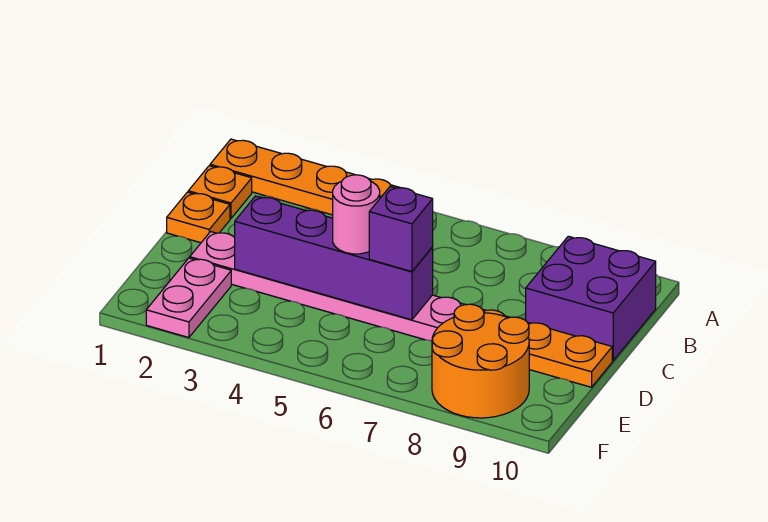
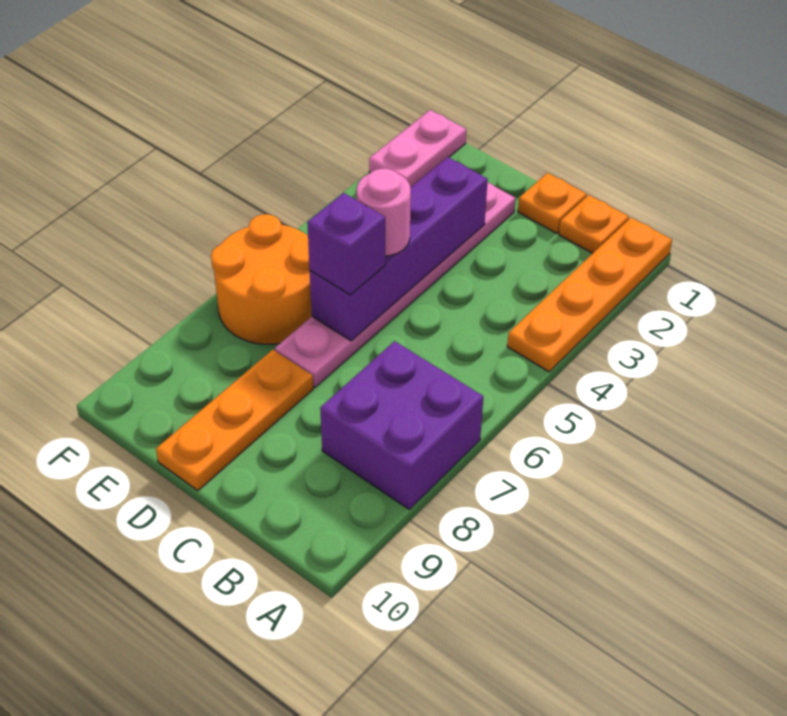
purple brick B9:C10 level 1 -> purple brick A7:B8 level 1
pink plate E2:F2 level 1 -> pink plate F1:F2 level 1
orange round brick E8:F9 level 1 -> orange round brick E6:F7 level 1

